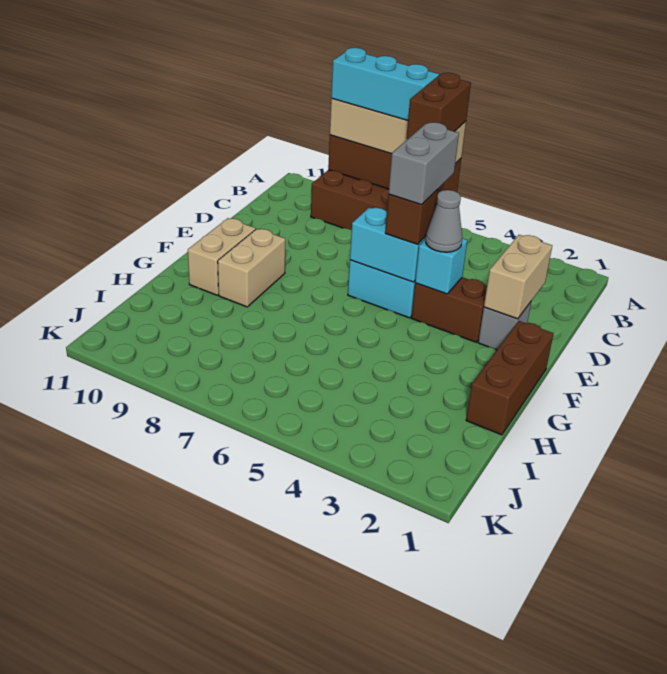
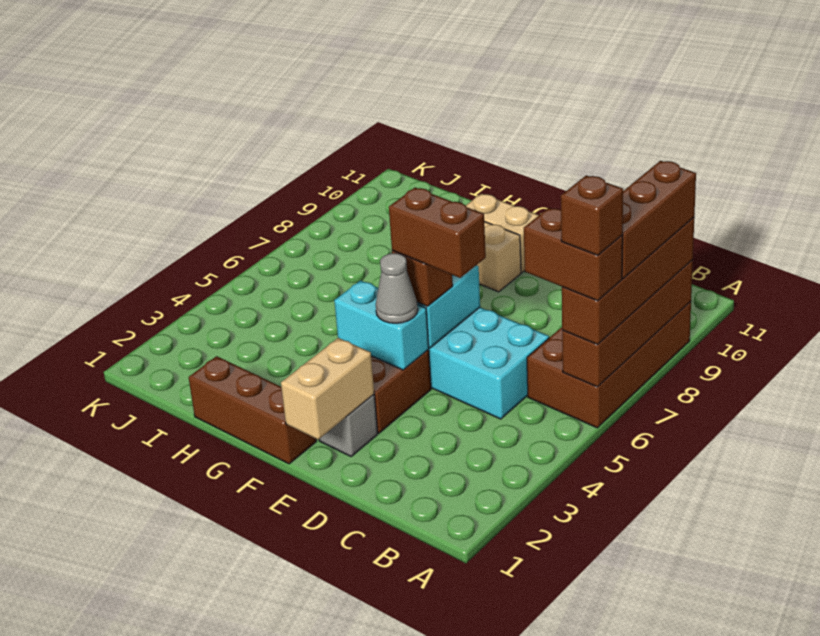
tan brick A6:A9 level 3 -> brown brick A6:A9 level 3
none -> brown brick A6 level 5
cyan brick A7:A9 level 4 -> brown brick A7:A9 level 4
tan brick D2:E2 level 2 -> tan brick E1:E2 level 2
grey brick D5:E5 level 4 -> brown brick D5:E5 level 4
cyan brick E4 level 2 -> cyan brick E4:F4 level 2

